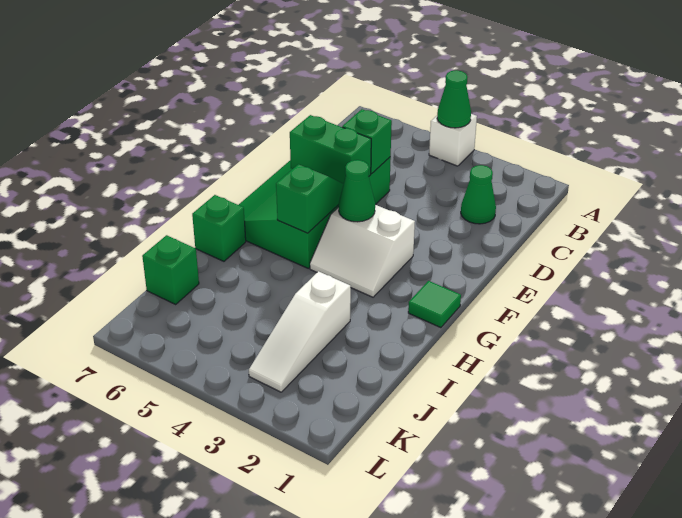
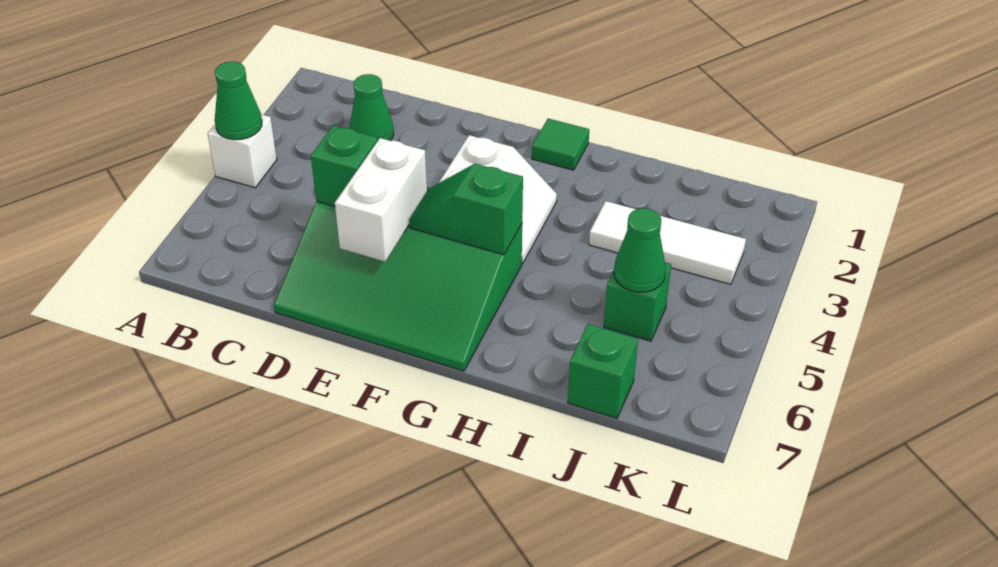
green brick E5:E6 level 2 -> white brick E5:E6 level 2
green cone F4 level 2 -> green cone J5 level 2
green brick H7 level 1 -> green brick J5 level 1
white slope I3:K3 level 1 top I -> white tile I3:K3 level 1

